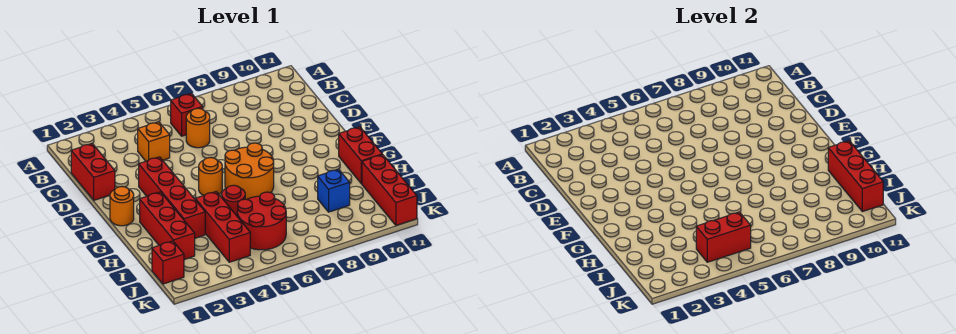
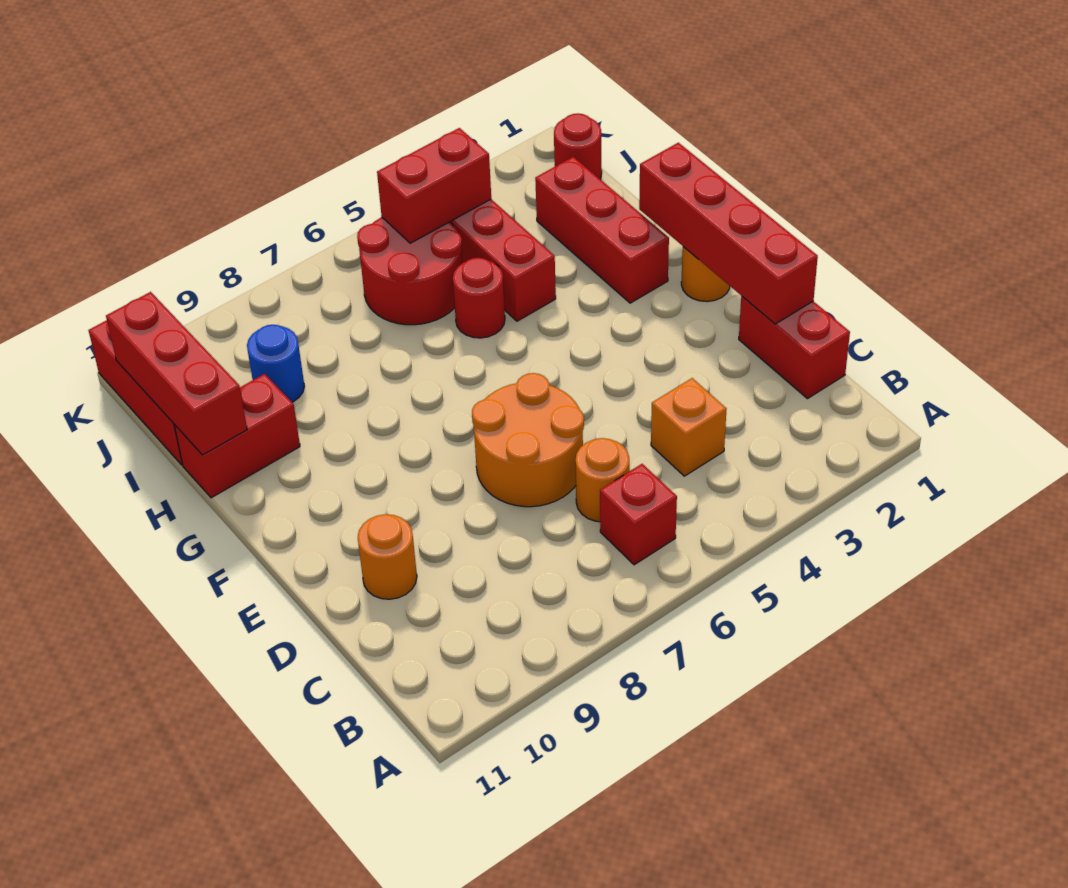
red brick E3:H3 level 1 -> red brick D1:G1 level 2
orange round brick F5 level 1 -> orange round brick D10 level 1
orange round brick F6:G7 level 1 -> orange round brick D6:E7 level 1
red brick G11:H11 level 1 -> red brick H10:H11 level 1
blue brick I9 level 1 -> blue round brick I9 level 1
red brick J1 level 1 -> red round brick J1 level 1

